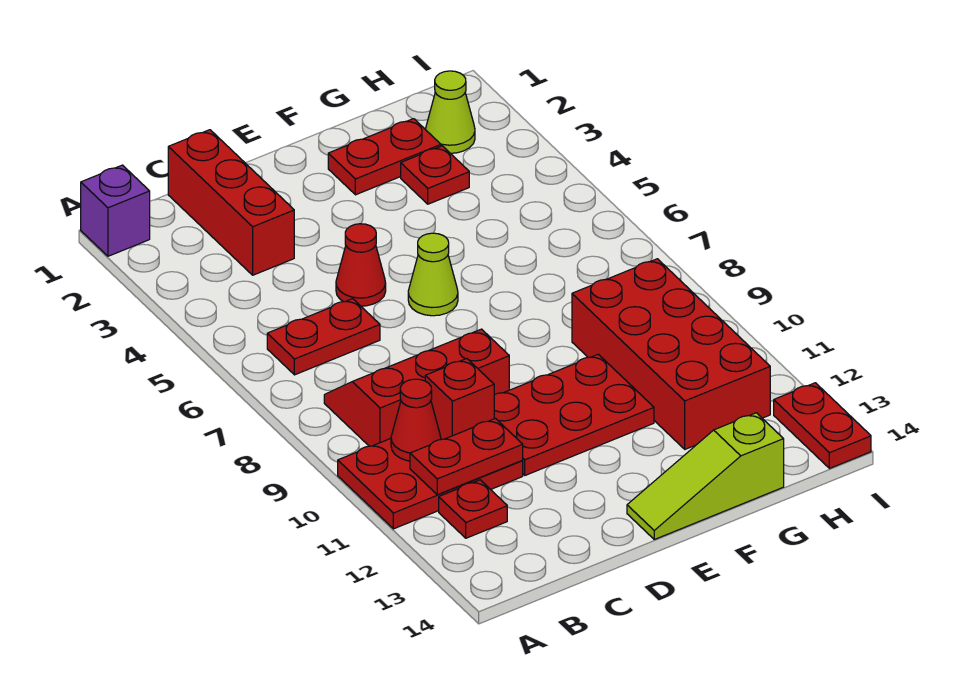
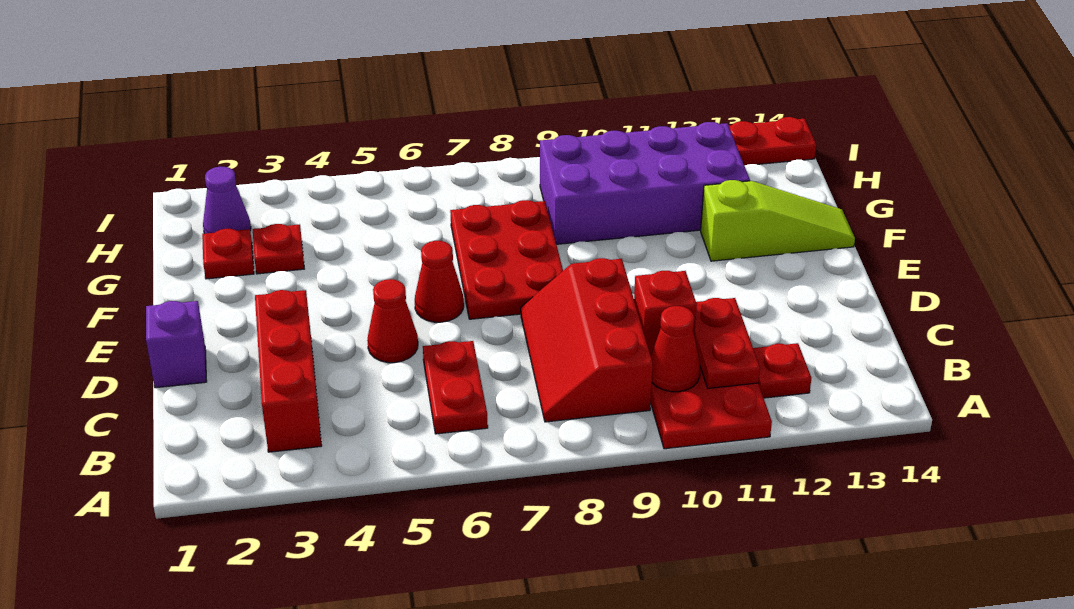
purple brick A1 level 1 -> purple brick D1 level 1
red brick C1:C3 level 1 -> red brick B3:D3 level 1
red plate D10:F11 level 1 -> red plate E7:G8 level 1
lime cone E6 level 1 -> red cone E6 level 1
lime slope E14:G14 level 1 top G -> lime slope F12:F14 level 1 top 12
red plate F2:G2 level 1 -> red plate G2 level 1
red brick G9:H12 level 1 -> purple brick G9:H12 level 1
lime cone H2 level 1 -> purple cone H2 level 1

